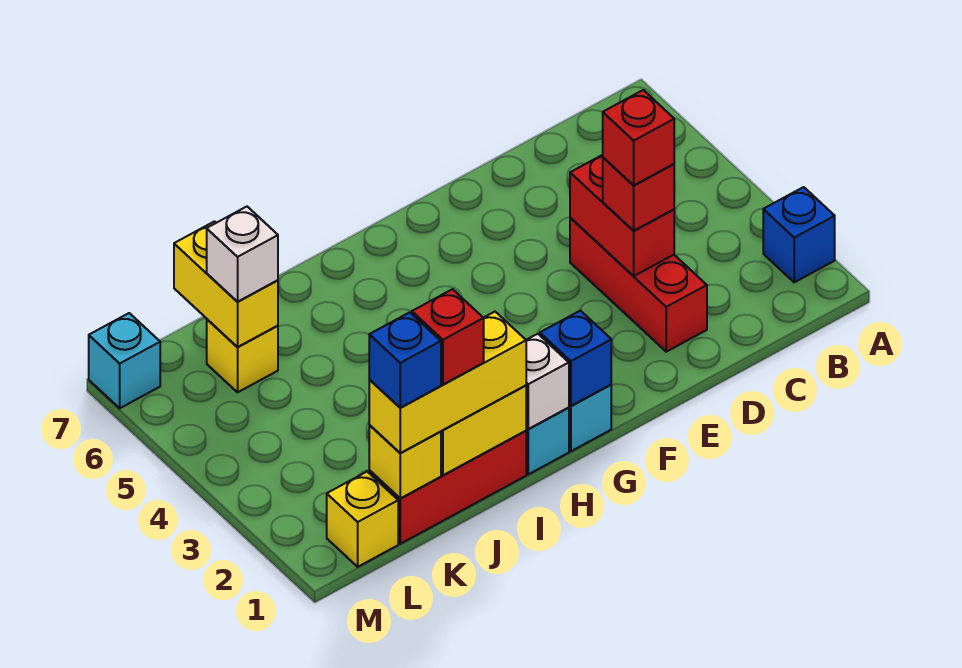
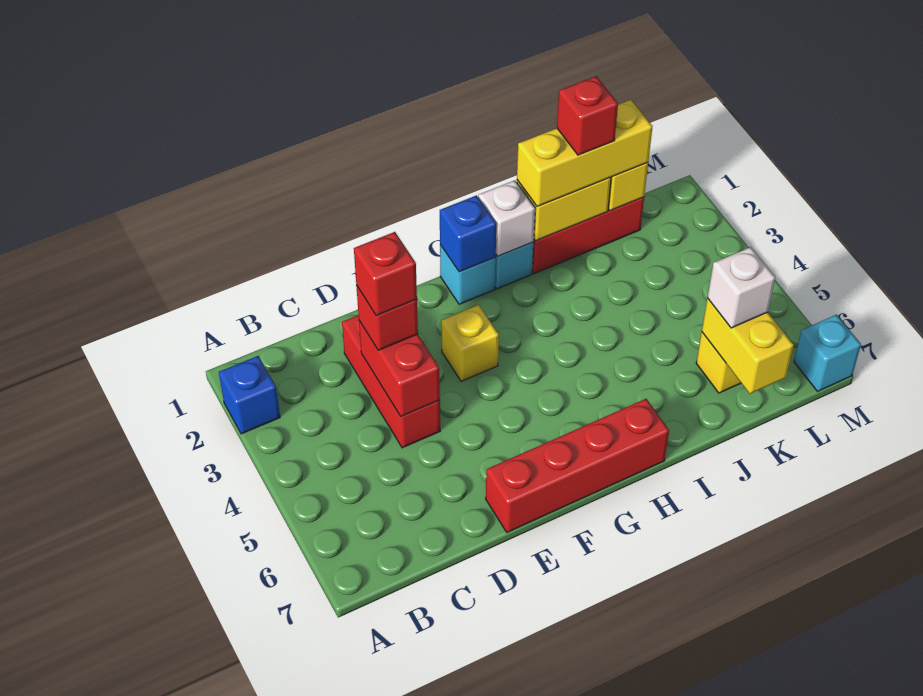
none -> red brick E7:H7 level 1
blue brick K1 level 4 -> none
yellow brick L1 level 1 -> yellow brick F3 level 1

